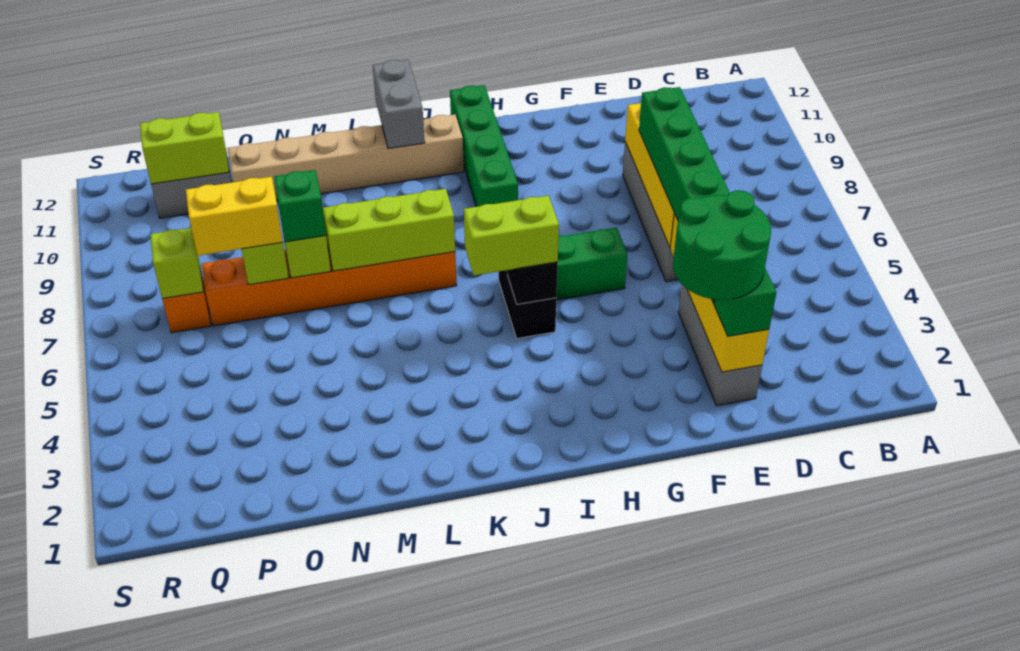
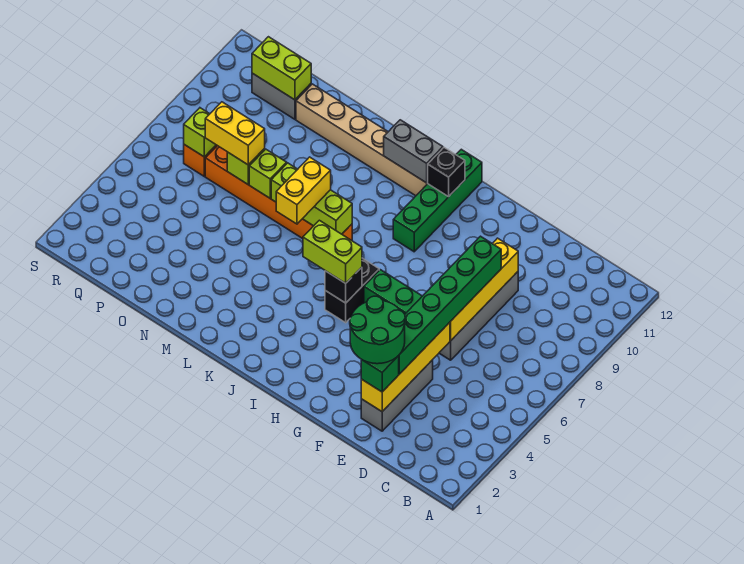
none -> black brick I11 level 2
grey brick K11:K12 level 2 -> grey brick J11:K11 level 2
none -> yellow brick L6:L7 level 3
green brick N7 level 3 -> none

